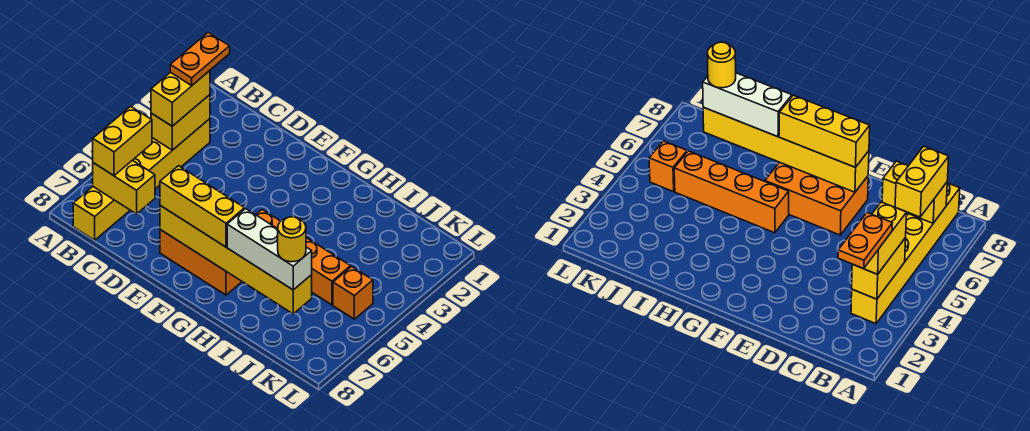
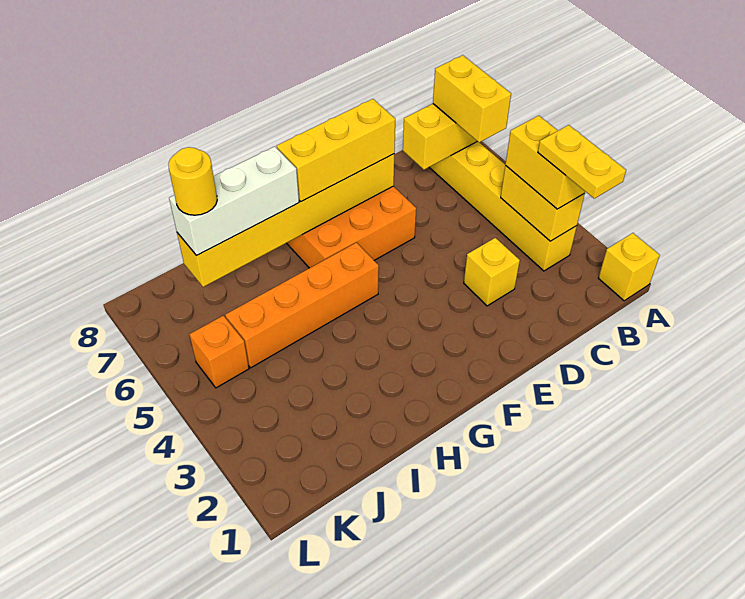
none -> yellow brick A1 level 1
orange plate B2:B3 level 4 -> yellow plate B2:B3 level 4
none -> yellow brick D3 level 1

